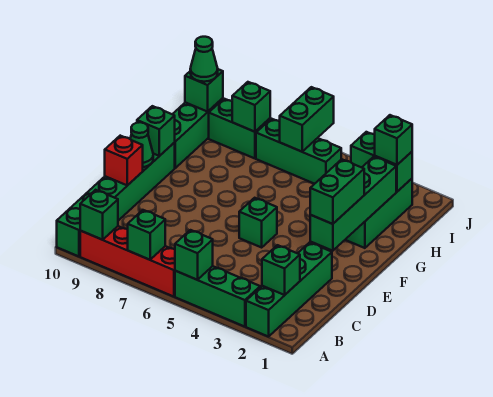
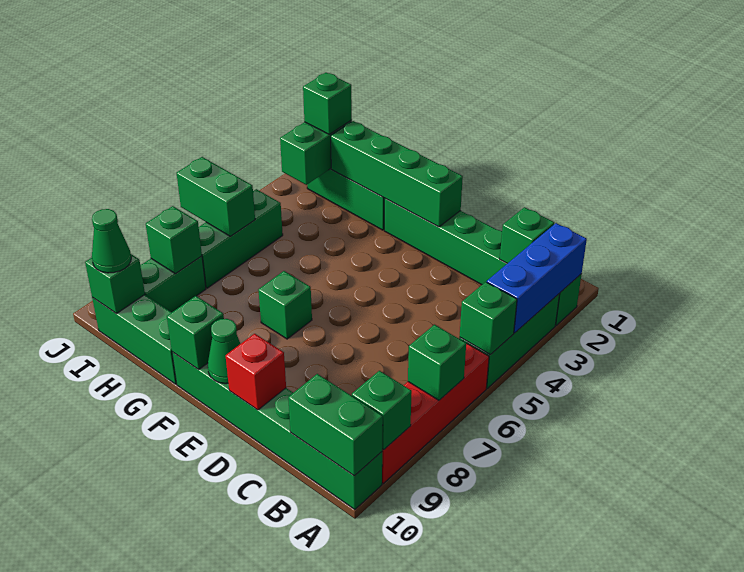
green brick A2:D2 level 1 -> green brick A2:F2 level 1
none -> blue brick A2:A4 level 2
green brick E2:F2 level 3 -> green brick A10:B10 level 2
green brick E5 level 1 -> green brick F7 level 1

